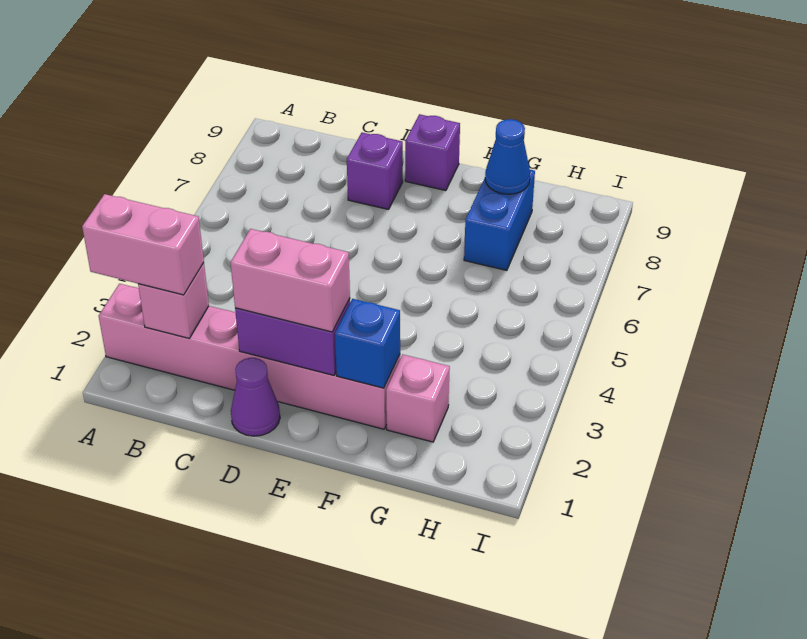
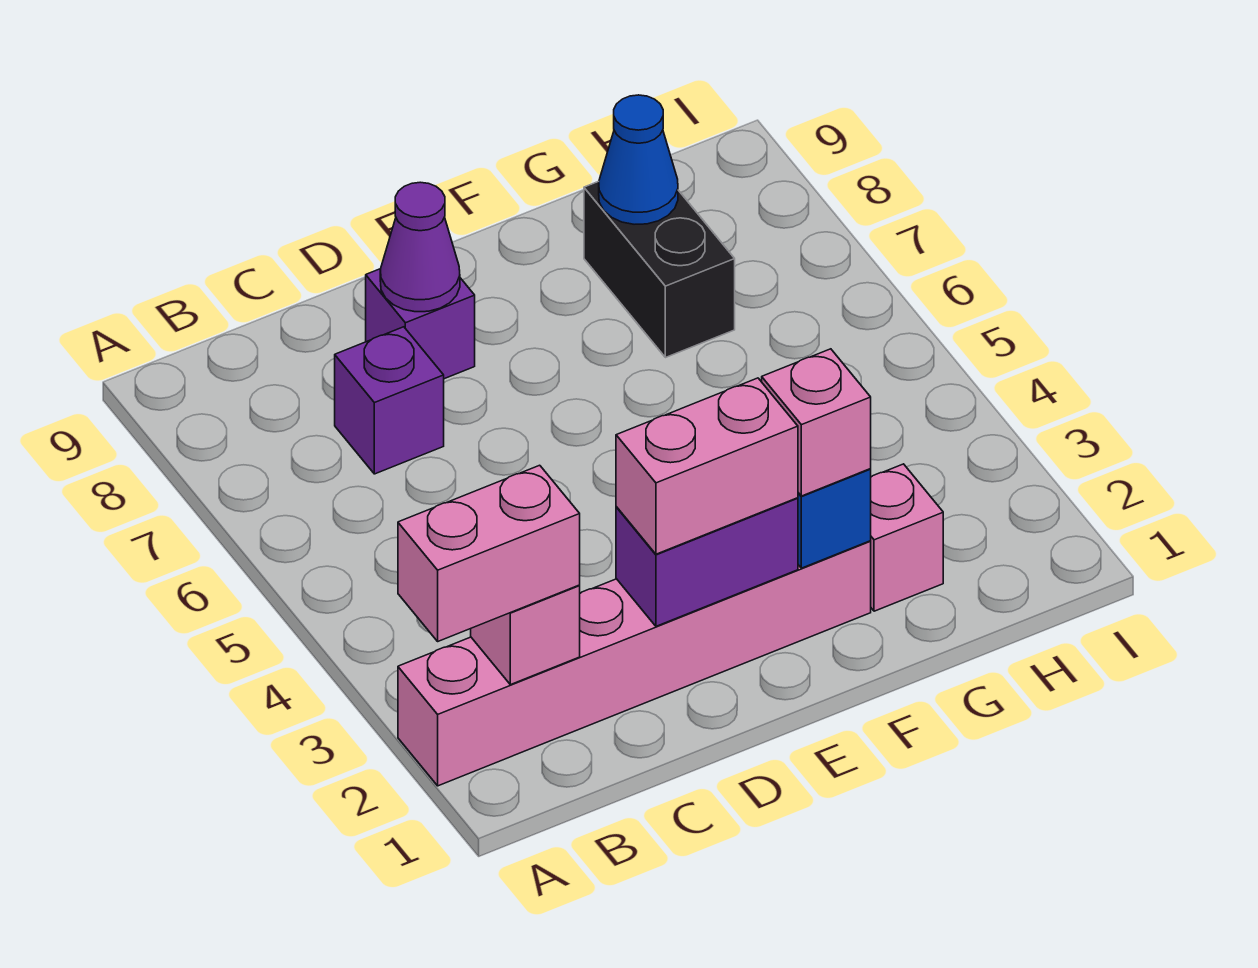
purple cone D1 level 1 -> purple cone D8 level 2
purple brick E9 level 1 -> purple brick C7 level 1
none -> pink brick F2 level 3
blue brick G7:G8 level 1 -> black brick G7:G8 level 1

